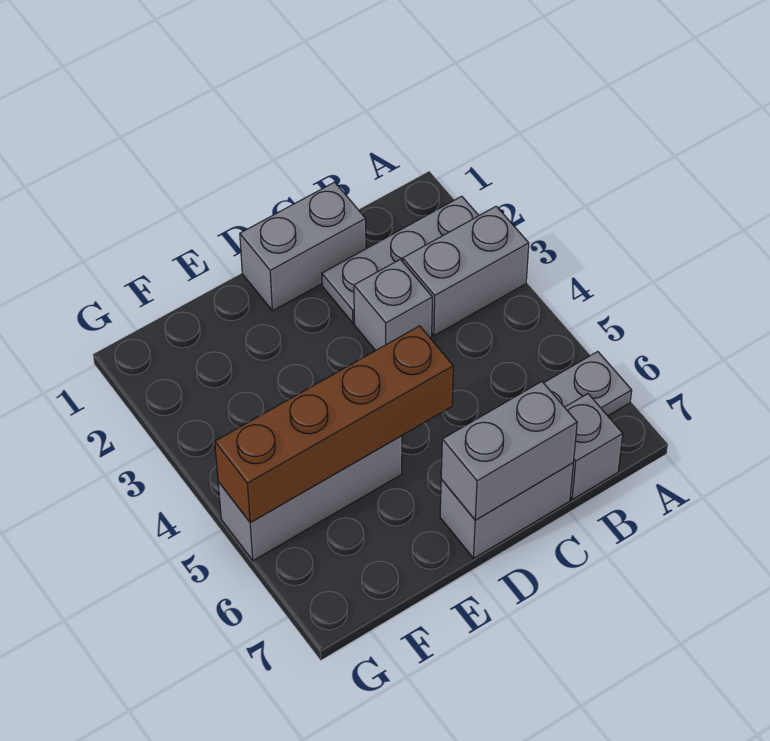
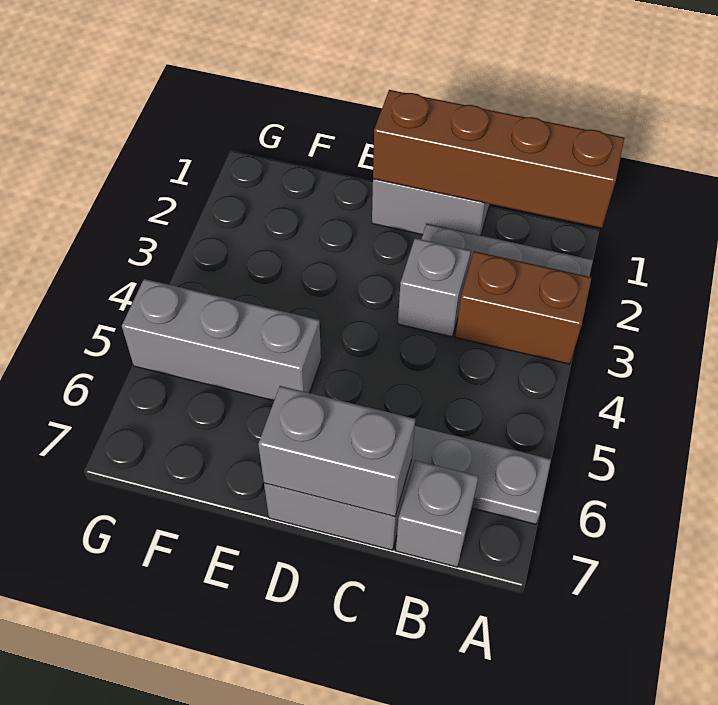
grey brick A3:B3 level 1 -> brown brick A3:B3 level 1
brown brick D5:G5 level 2 -> brown brick A1:D1 level 2

